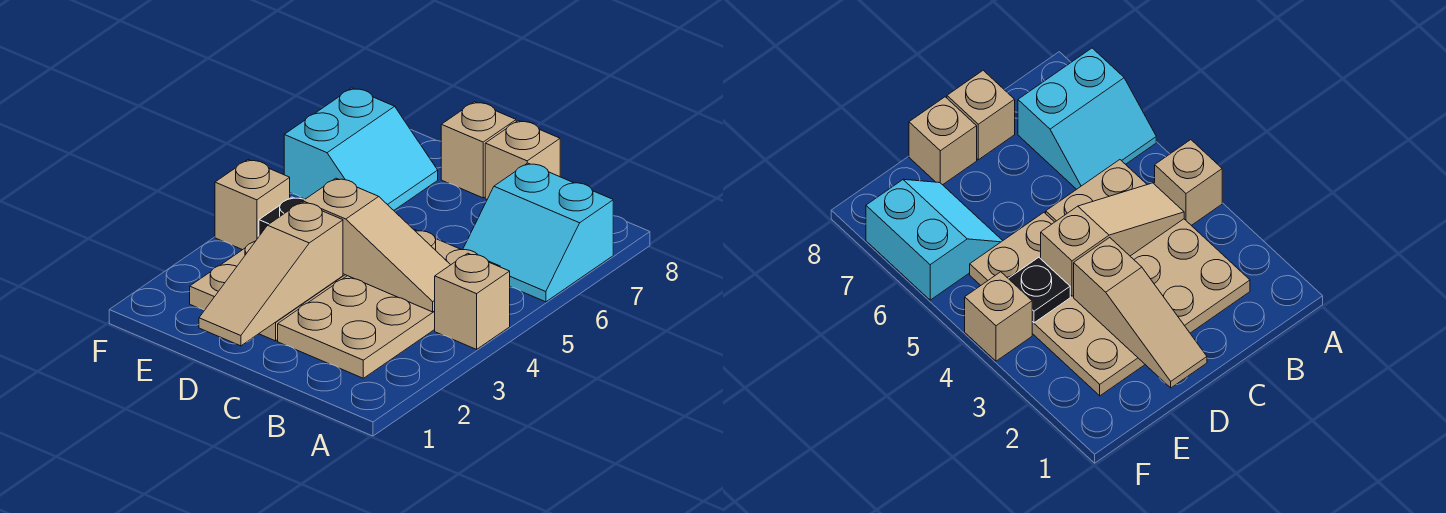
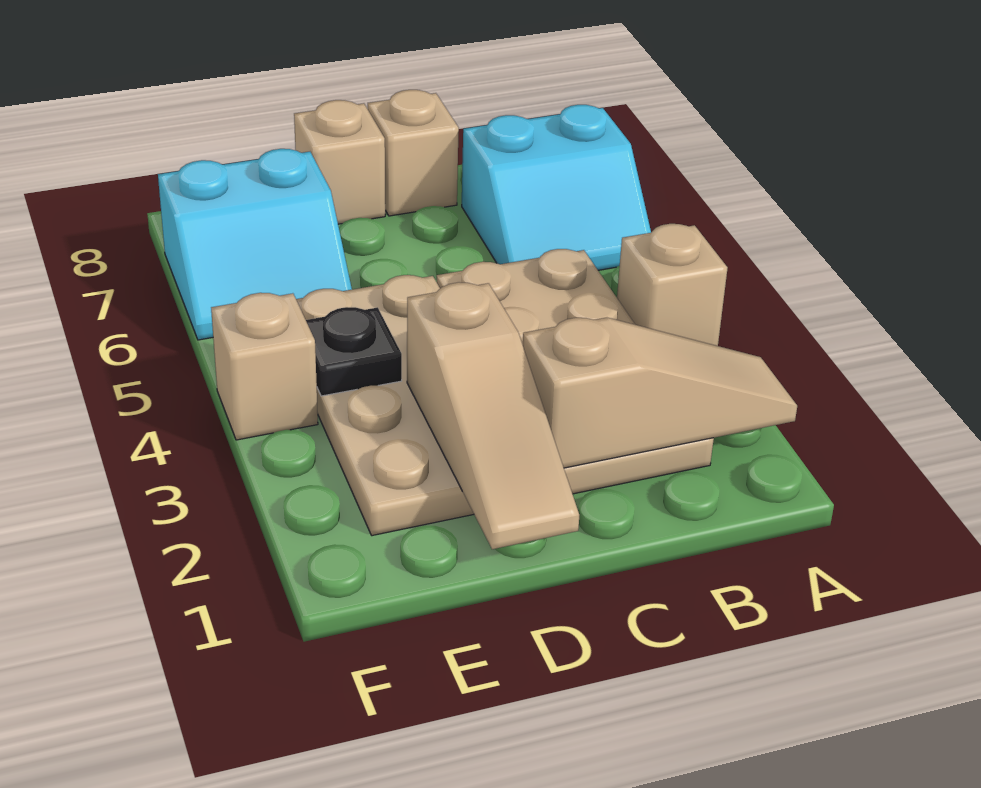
tan slope B4:D4 level 2 top D -> tan slope A2:C2 level 2 top C
cyan slope E6:F7 level 1 top F -> cyan slope E6:F7 level 1 top 7

